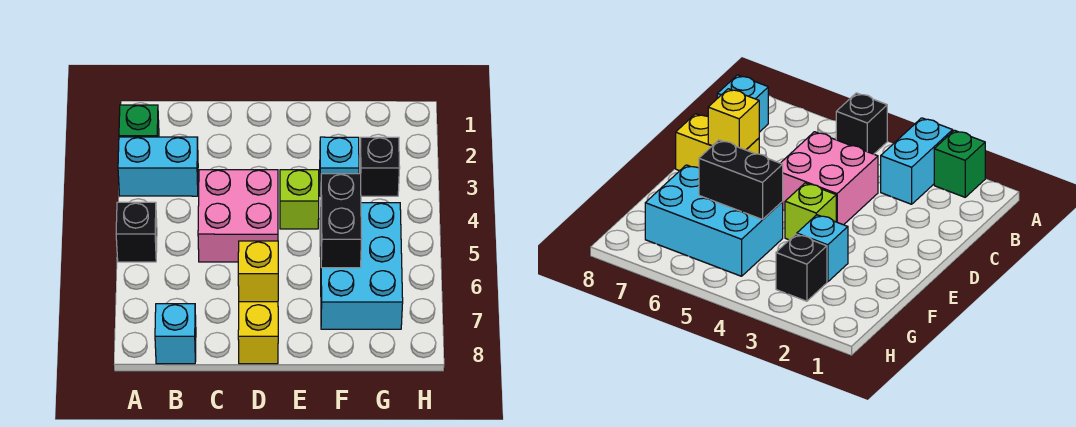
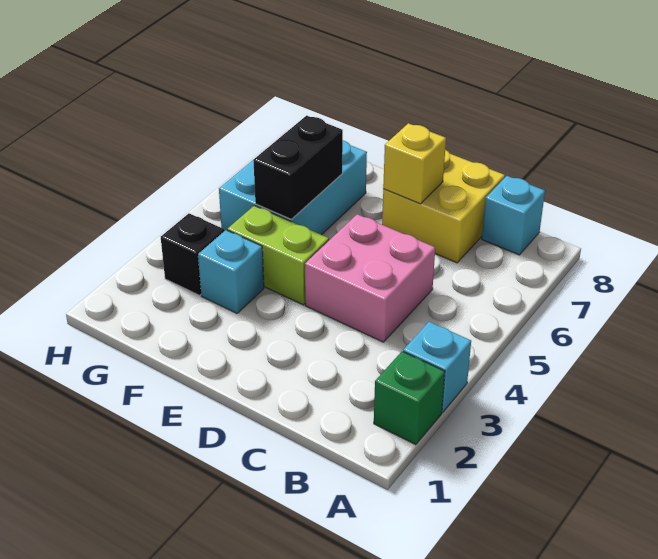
cyan brick A3:B3 level 1 -> cyan brick A3 level 1
black brick A5 level 1 -> none
yellow brick D7:D8 level 1 -> yellow brick C7:D8 level 1
lime brick E4 level 1 -> lime brick E4:F4 level 1

